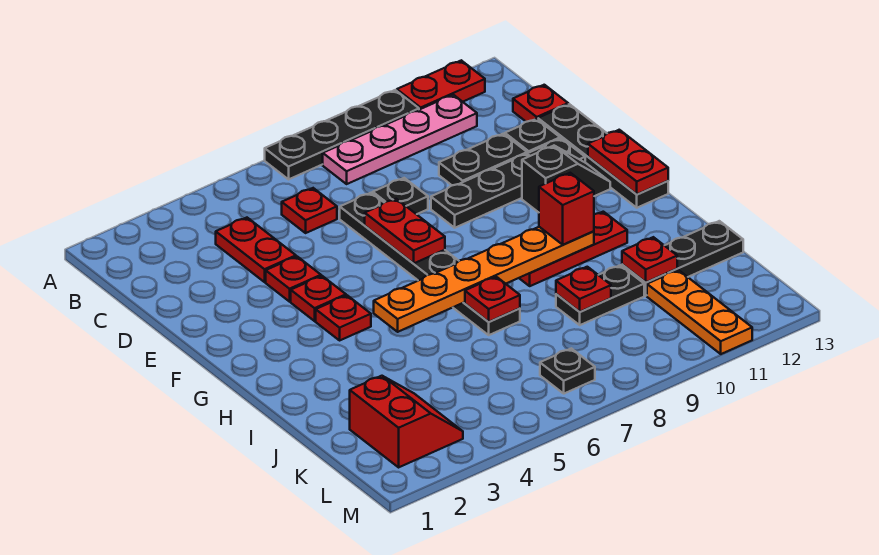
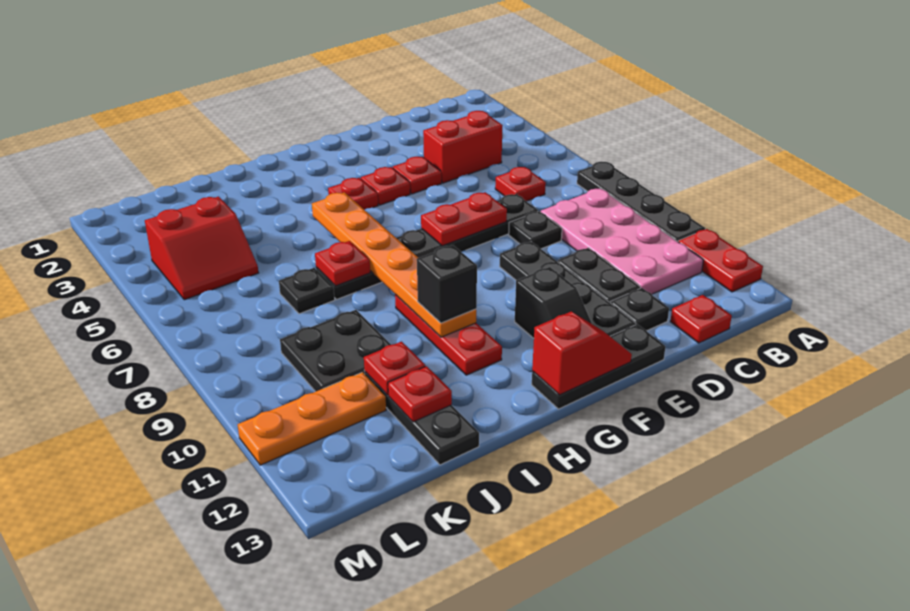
pink plate B8:B11 level 1 -> pink plate B8:C11 level 1
red plate C4:D4 level 1 -> red brick C4:D4 level 1
black plate D13:G13 level 1 -> black plate E13:G13 level 1
red plate F13:G13 level 2 -> red slope F13:G13 level 2 top G
red brick H10 level 3 -> black brick H10 level 3
black plate J9:J10 level 1 -> black plate J9:K10 level 1
red plate J9 level 2 -> red plate J12 level 2
red slope K2:L3 level 1 top 2 -> red slope K4:L5 level 1 top 4
black plate L7 level 1 -> black plate J7 level 1

